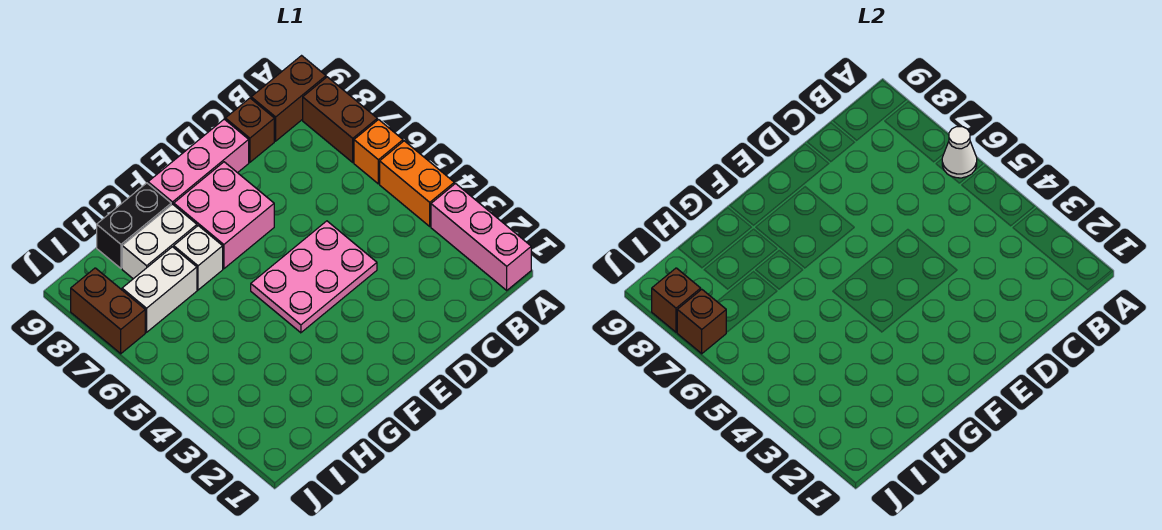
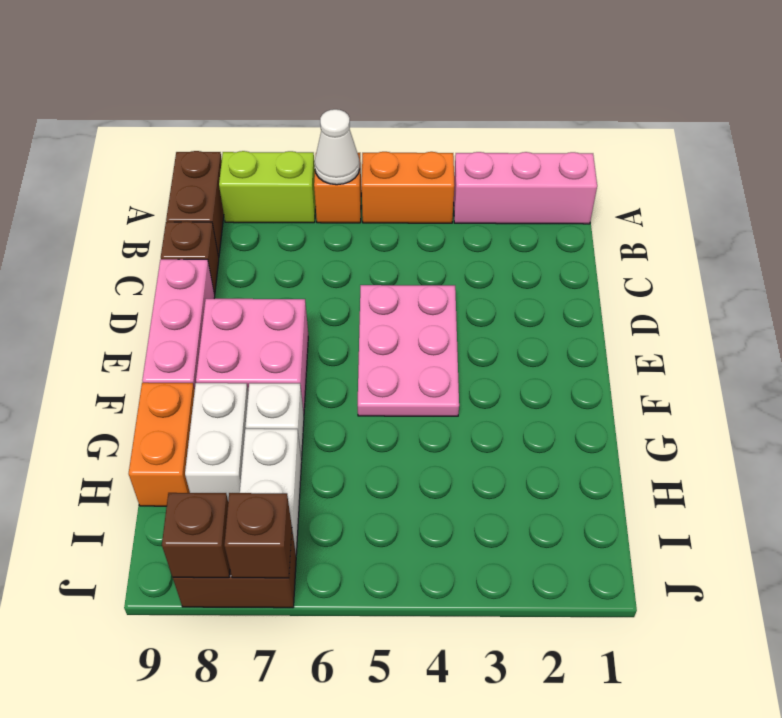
brown brick A7:A8 level 1 -> lime brick A7:A8 level 1
black brick G9:H9 level 1 -> orange brick G9:H9 level 1

